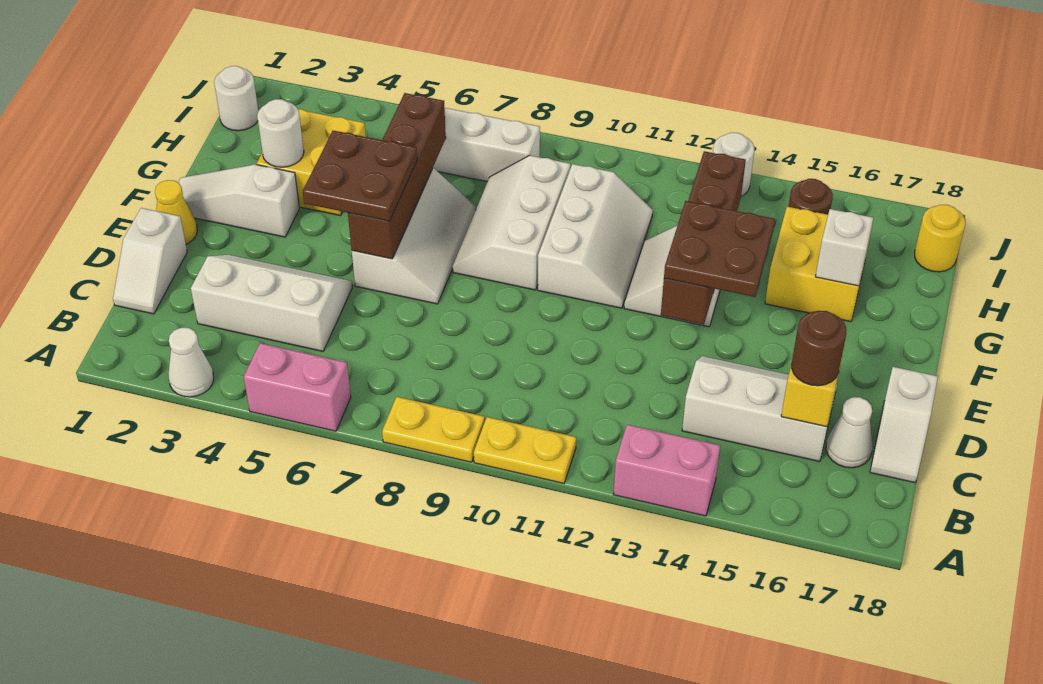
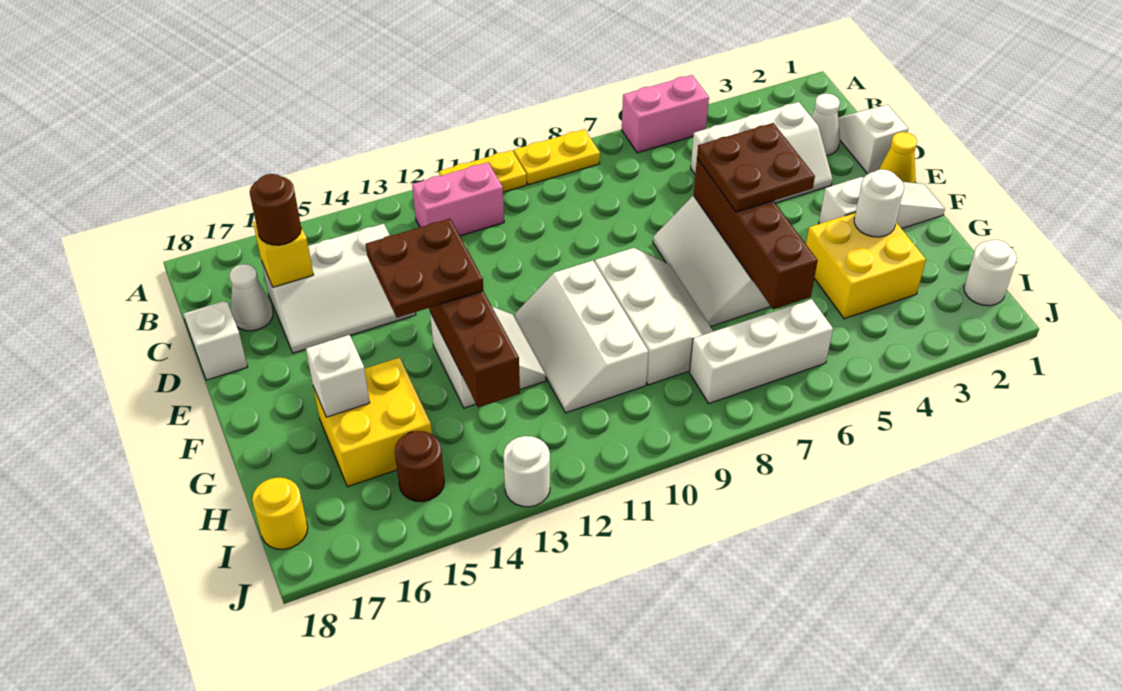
white cone A3 level 1 -> white cone C2 level 1
pink brick A13:A14 level 1 -> pink brick B11:B12 level 1

